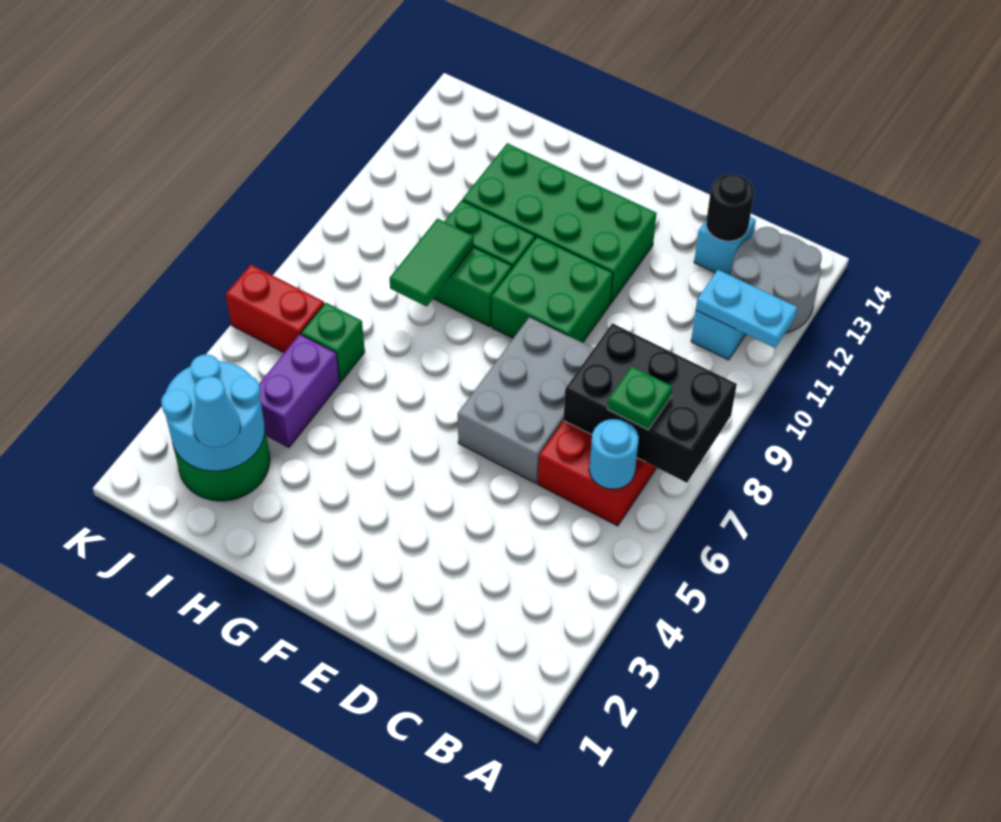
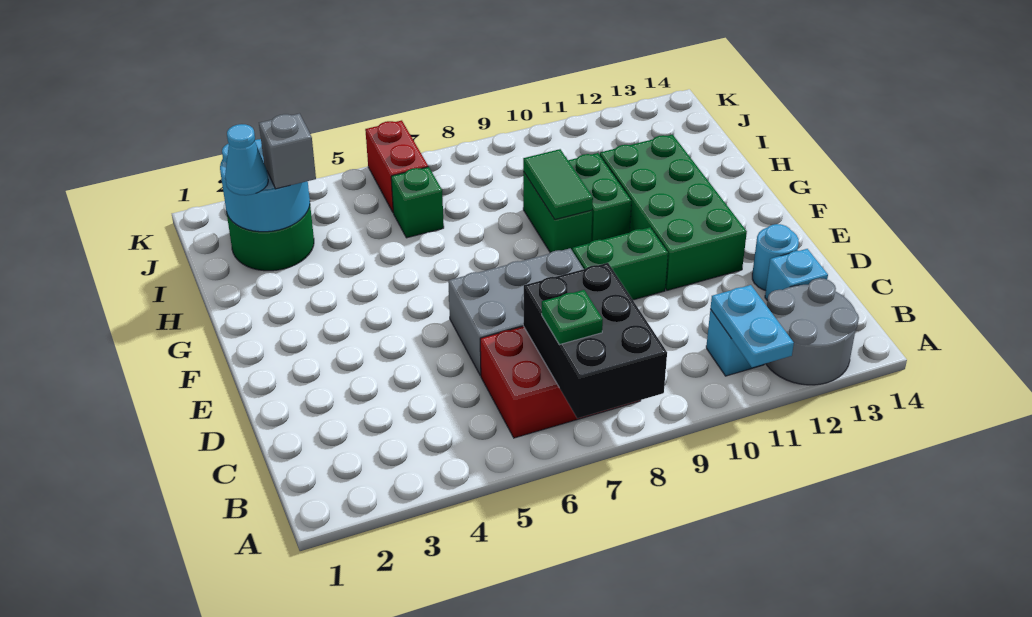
cyan round brick B6 level 2 -> cyan round brick D13 level 1
black round brick C13 level 2 -> none
green brick E9:F10 level 1 -> green brick E9:E10 level 1
green tile H8:H9 level 2 -> green tile G9:H9 level 2
none -> grey brick I3 level 3
purple brick I4:I5 level 1 -> none

